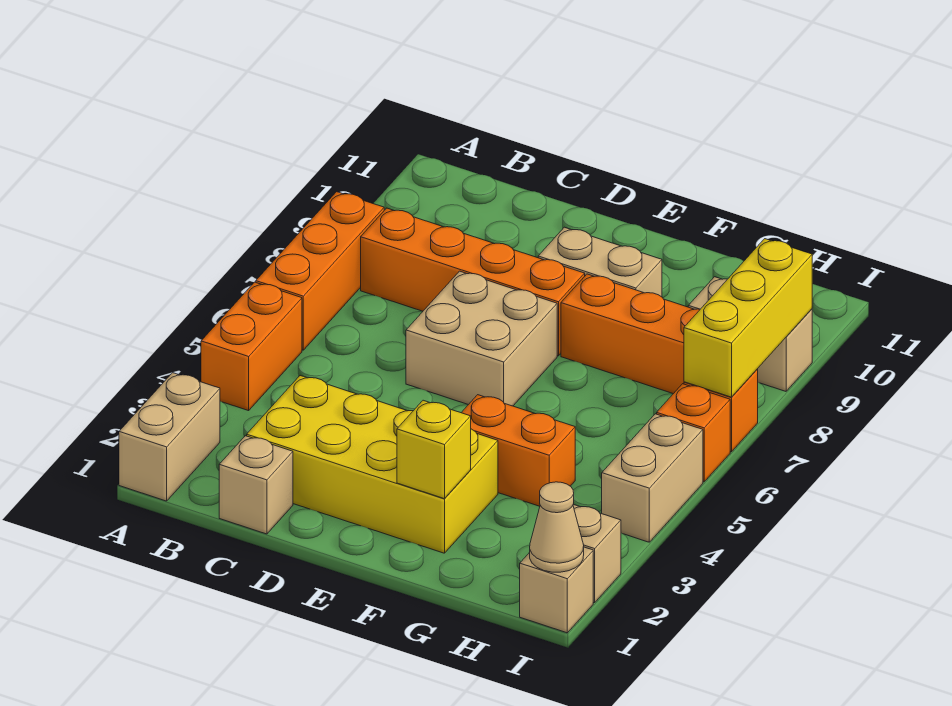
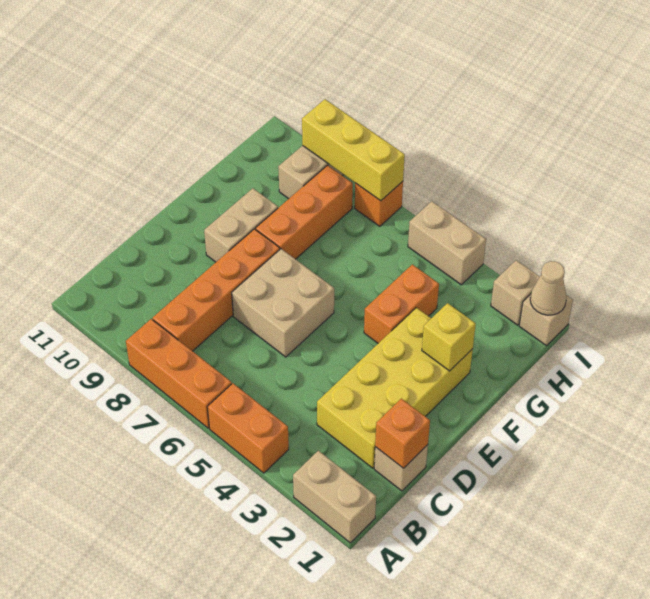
orange brick I6 level 1 -> orange brick C1 level 2

